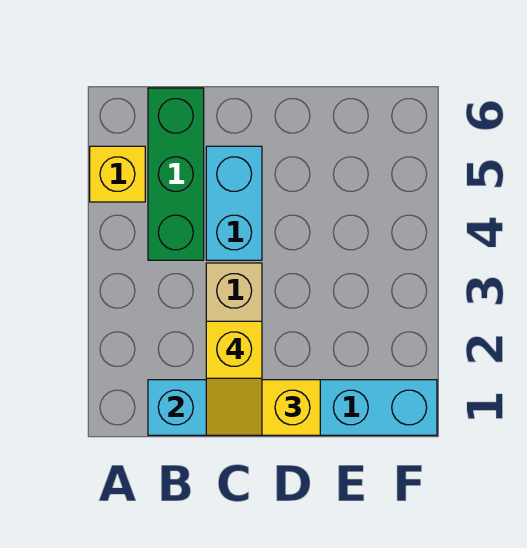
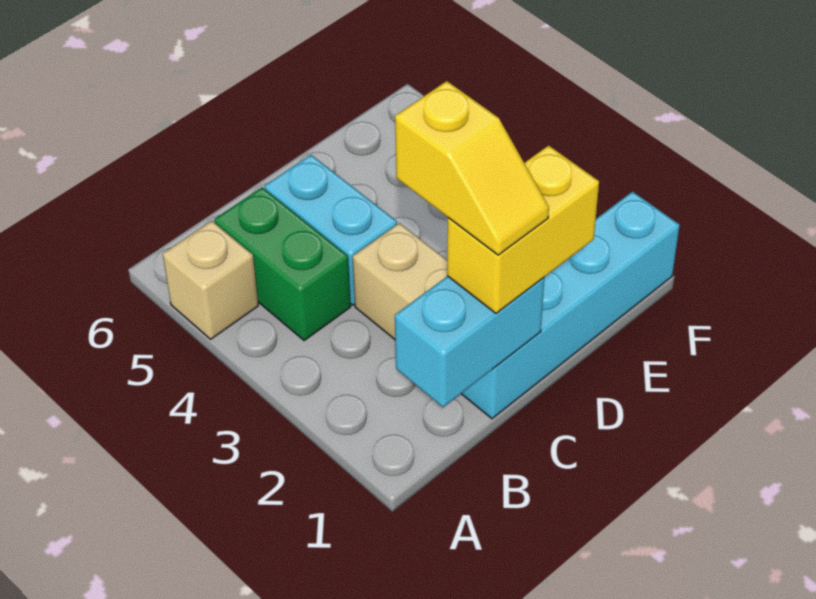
yellow brick A5 level 1 -> tan brick A5 level 1
green brick B4:B6 level 1 -> green brick B4:B5 level 1

